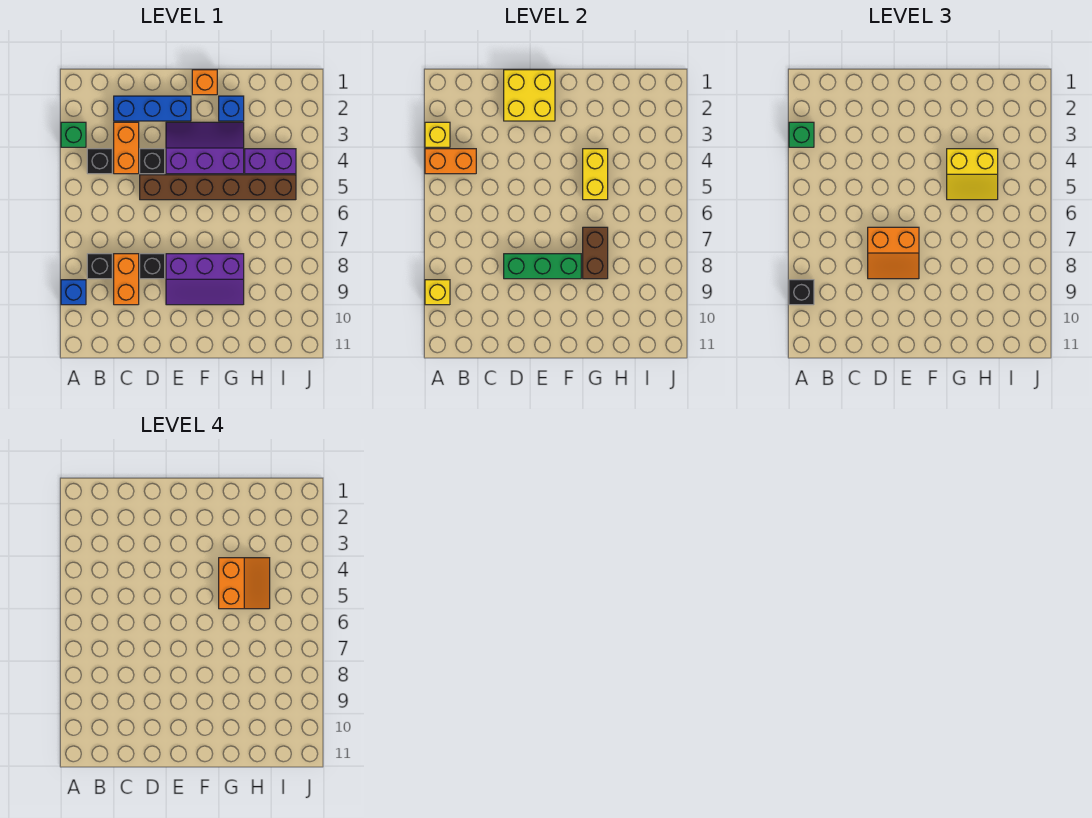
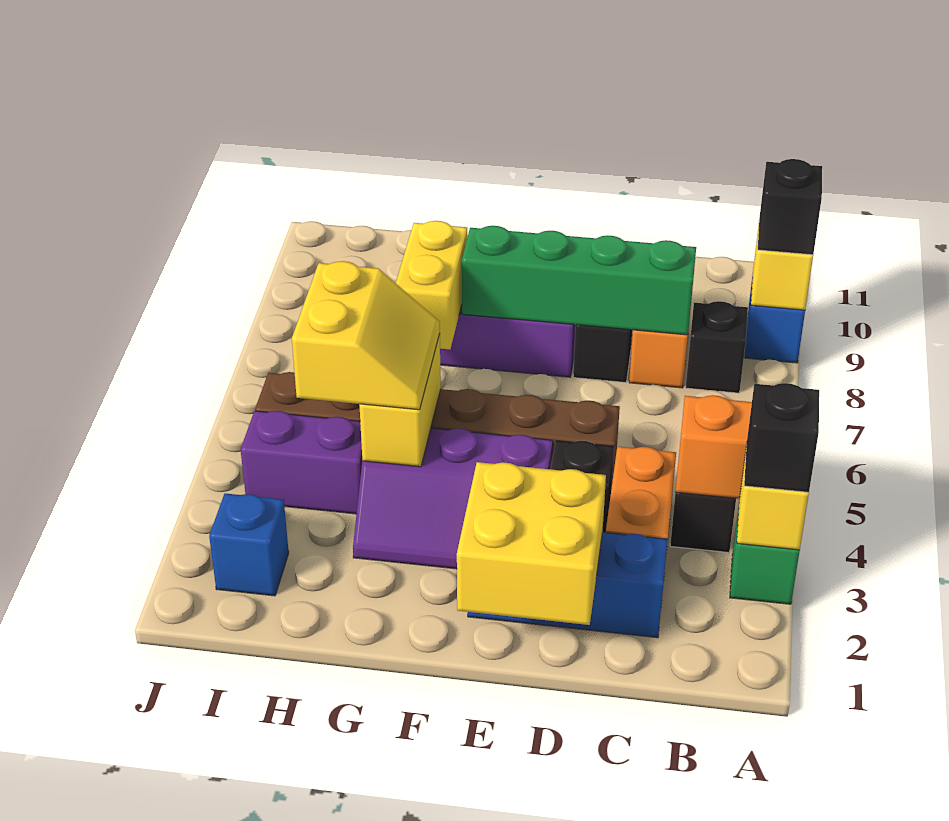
green brick A3 level 3 -> black brick A3 level 3
orange slope D7:E8 level 3 top 7 -> none
green brick D8:F8 level 2 -> green brick C8:F8 level 2
orange brick F1 level 1 -> none
blue brick G2 level 1 -> blue brick I2 level 1
yellow slope G4:H5 level 3 top 4 -> yellow slope G4:H5 level 3 top H
orange slope G4:H5 level 4 top G -> none
brown brick G7:G8 level 2 -> yellow brick G7:G8 level 2

